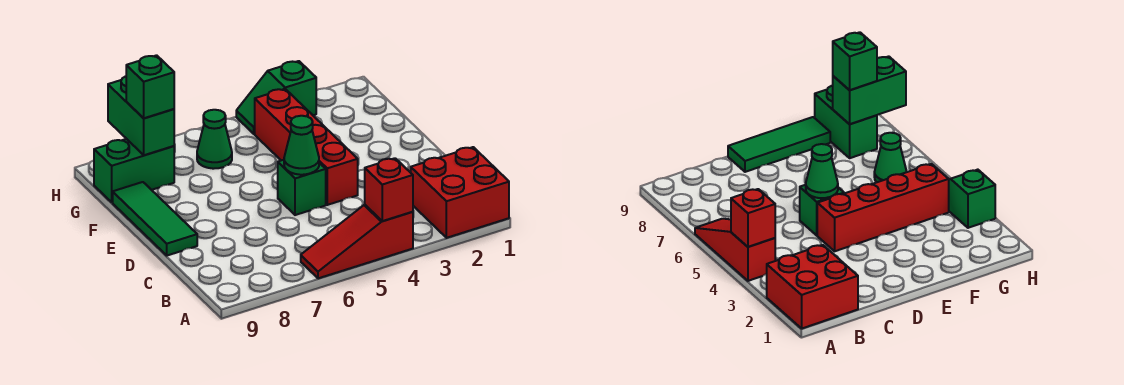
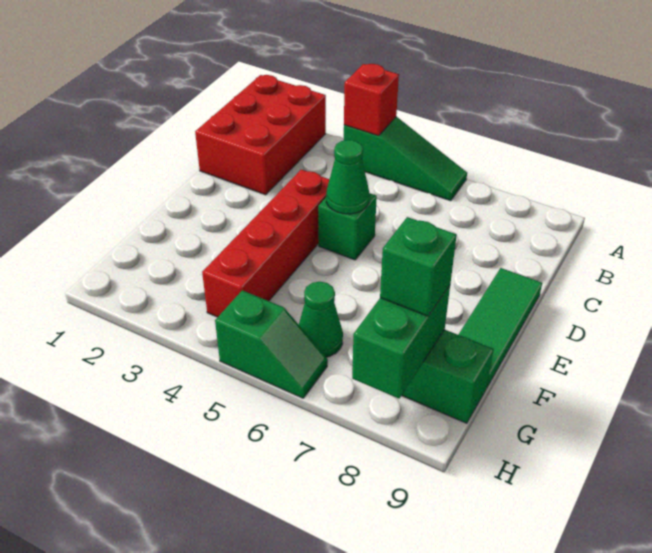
red brick A1:B2 level 1 -> red brick A1:C2 level 1
red slope A4:A6 level 1 top 4 -> green slope A4:A6 level 1 top 4
green slope H3:H4 level 1 top 3 -> green slope H5:H6 level 1 top 5

